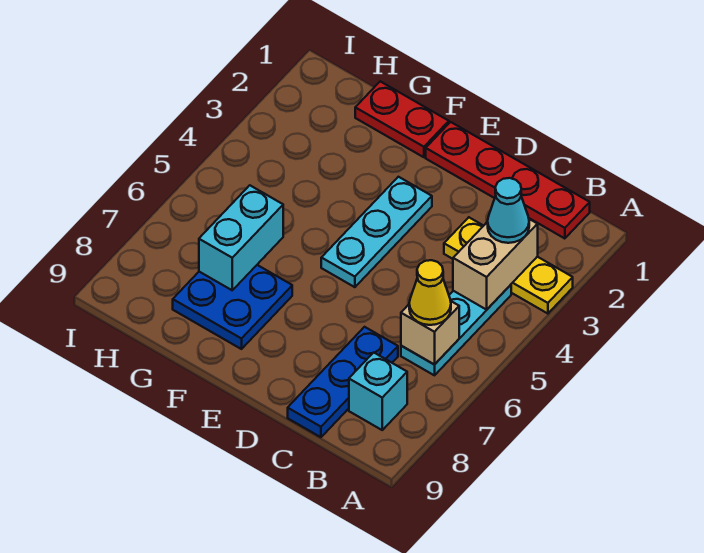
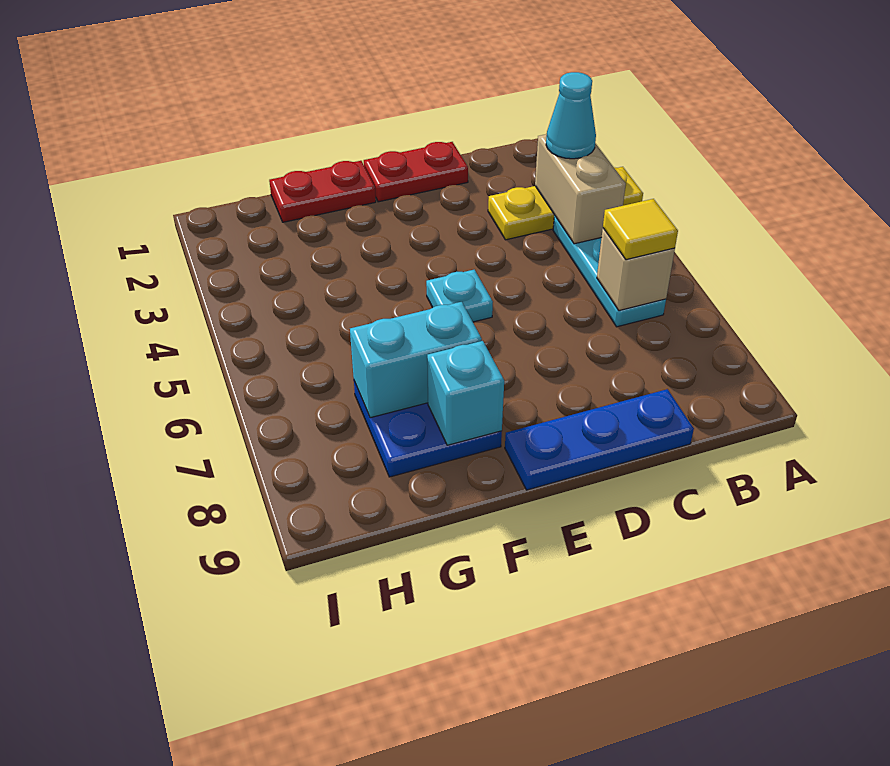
red plate B1:E1 level 1 -> red plate D1:E1 level 1
yellow cone B6 level 3 -> yellow tile B6 level 3
cyan brick B8 level 1 -> cyan brick F8 level 2
blue plate C7:C9 level 1 -> blue plate C9:E9 level 1
cyan plate E3:E5 level 1 -> cyan plate E5 level 1
cyan brick G6:G7 level 2 -> cyan brick F7:G7 level 2

